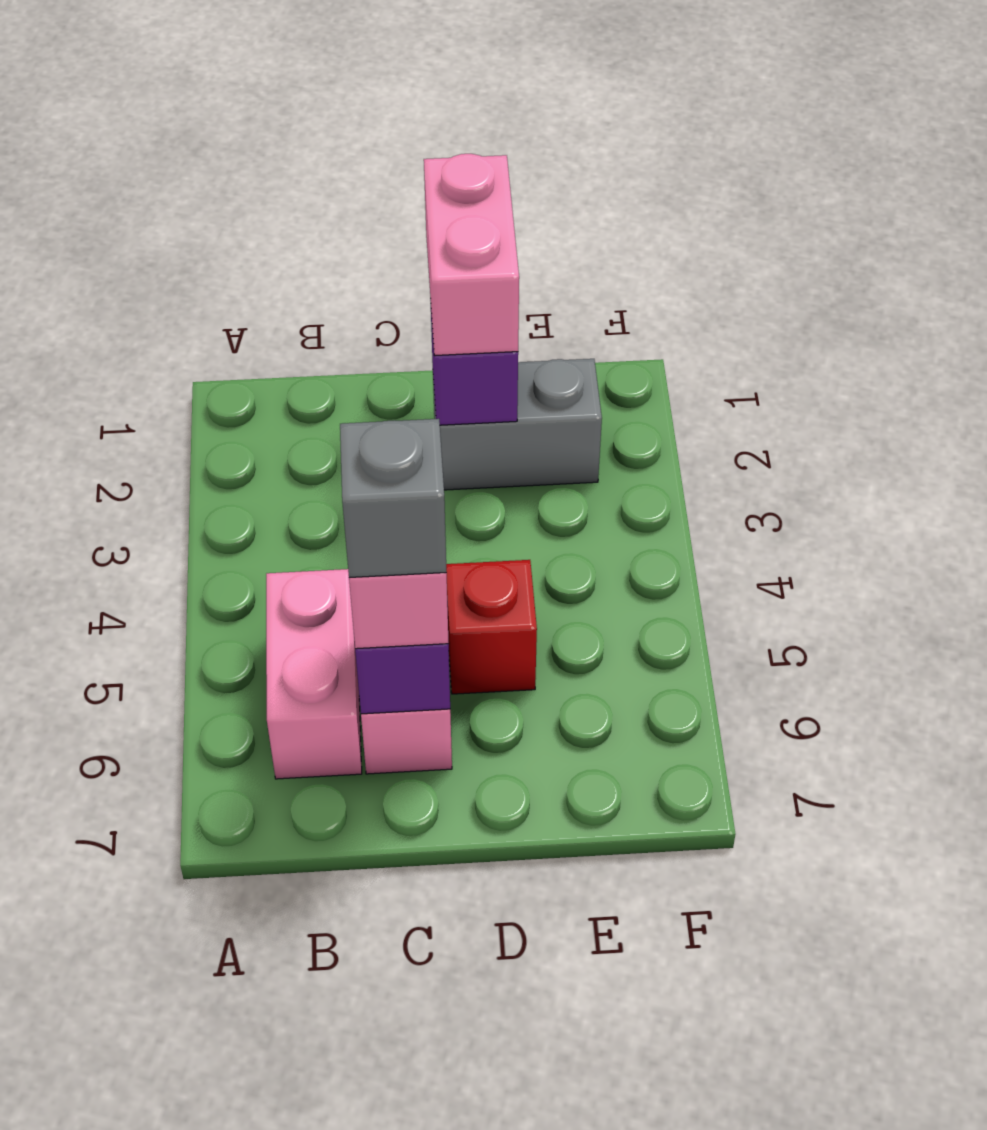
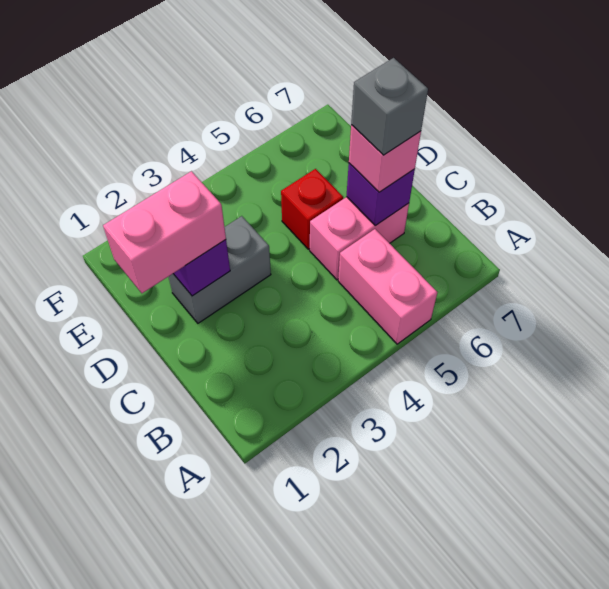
pink brick B5:B6 level 1 -> pink brick A5:B5 level 1
grey brick D2:E2 level 1 -> grey brick D2:D3 level 1

